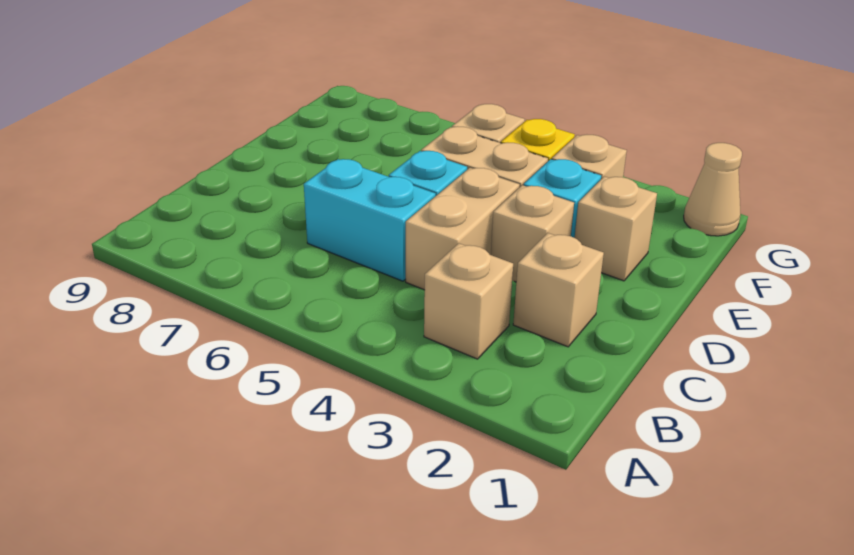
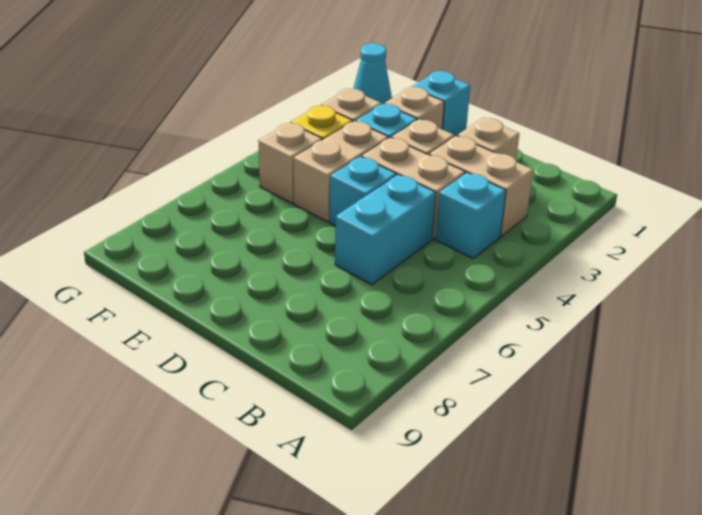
tan brick B3 level 1 -> tan brick B3:C3 level 1
none -> cyan brick B4 level 1
none -> cyan brick E1 level 1
tan cone G1 level 1 -> cyan cone G1 level 1

